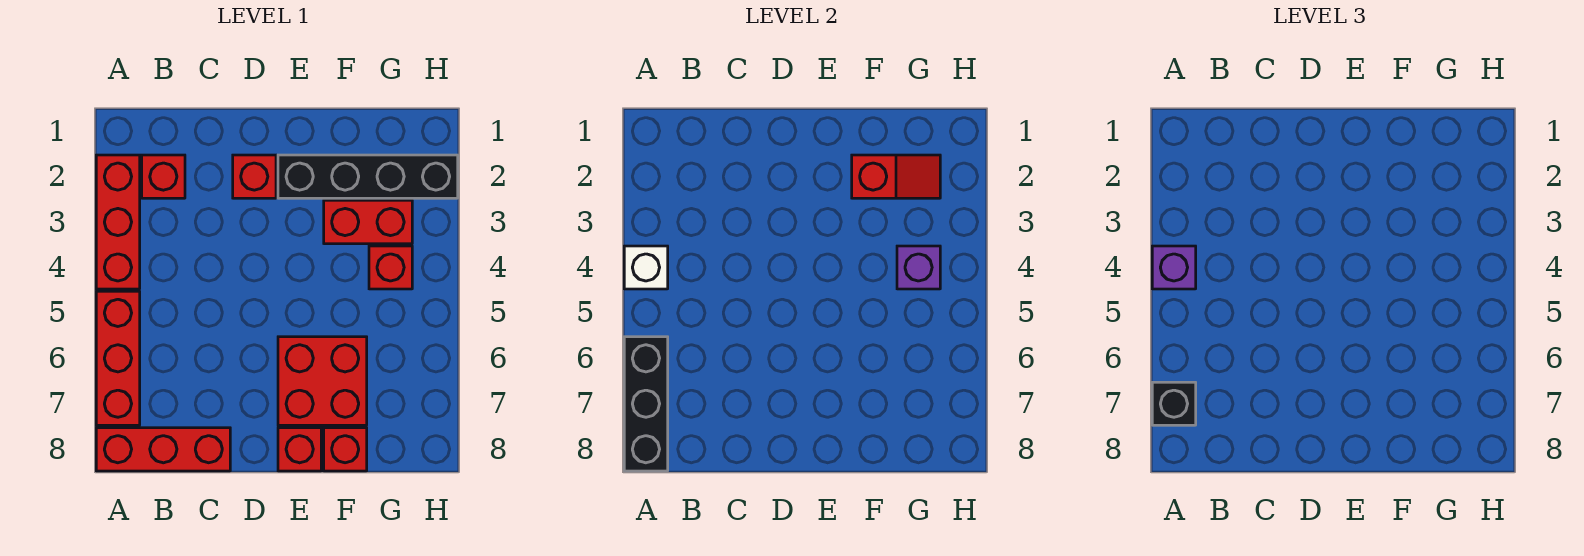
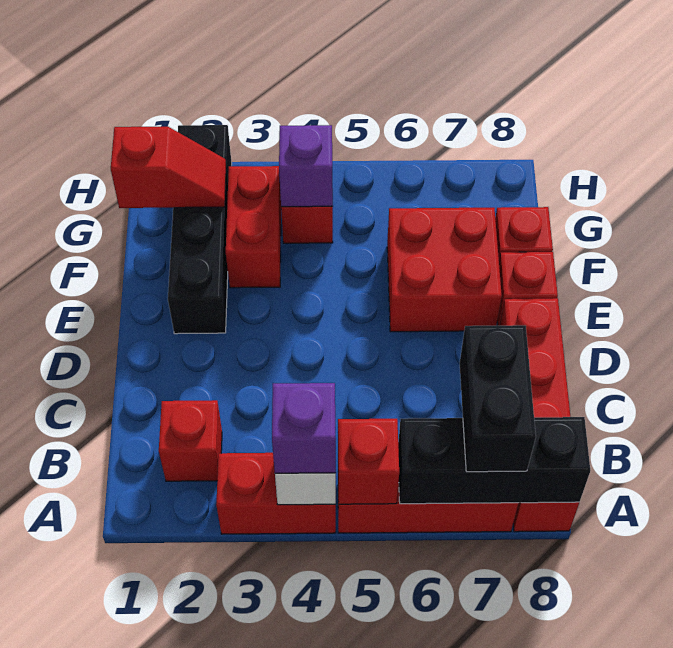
red brick A2:A4 level 1 -> red brick A3:A4 level 1
black brick A7 level 3 -> black brick A7:B7 level 3
red brick A8:C8 level 1 -> red brick A8:D8 level 1
red brick D2 level 1 -> red brick A5 level 2
red slope F2:G2 level 2 top F -> red slope G1:G2 level 2 top 1

